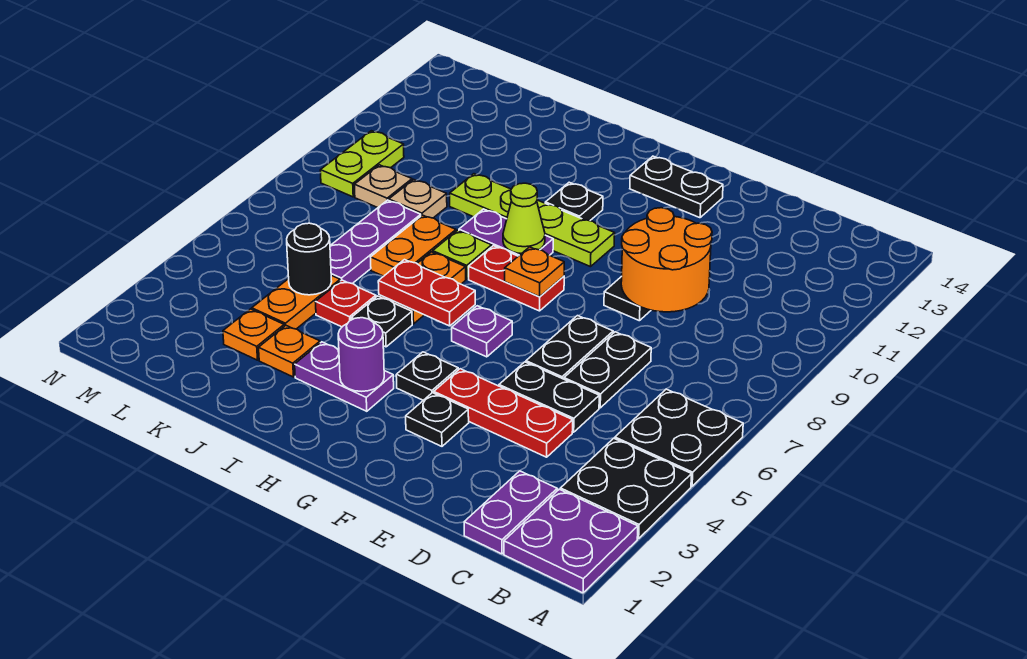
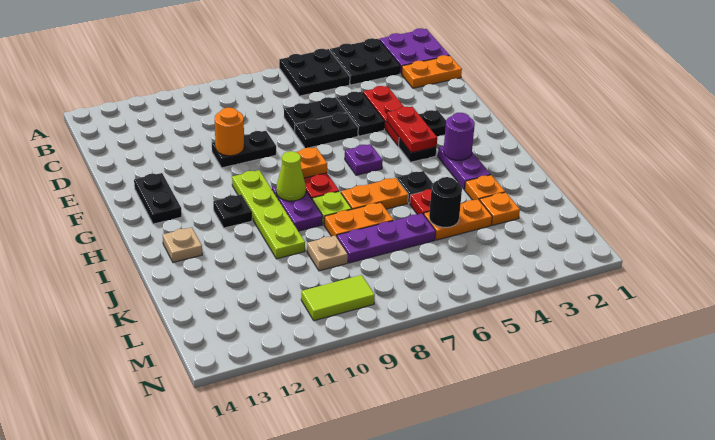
purple plate C1:C2 level 1 -> orange plate C1:C2 level 1
orange round brick D9:E10 level 2 -> orange round brick E10 level 2
red plate H6:I6 level 2 -> red plate F4:G4 level 2
tan plate L9 level 1 -> tan plate I13 level 1
lime plate M9:M10 level 1 -> lime tile M9:M10 level 1

